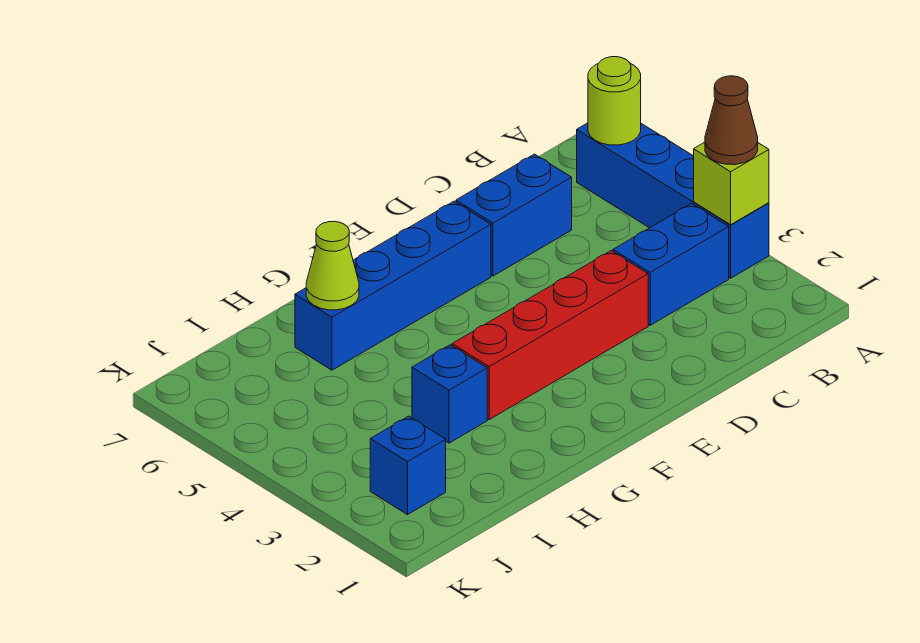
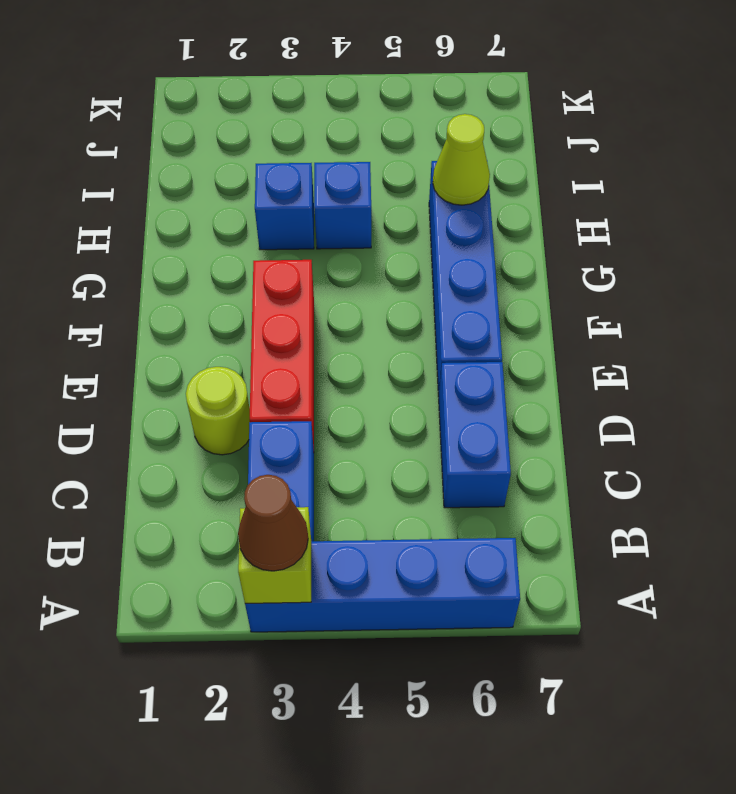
lime round brick A6 level 2 -> lime round brick D2 level 1
red brick D3:G3 level 1 -> red brick D3:F3 level 1
blue brick J2 level 1 -> blue brick H4 level 1

